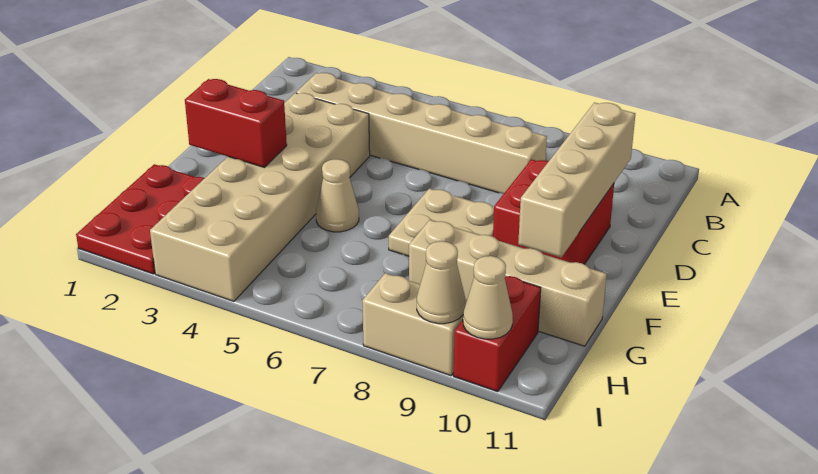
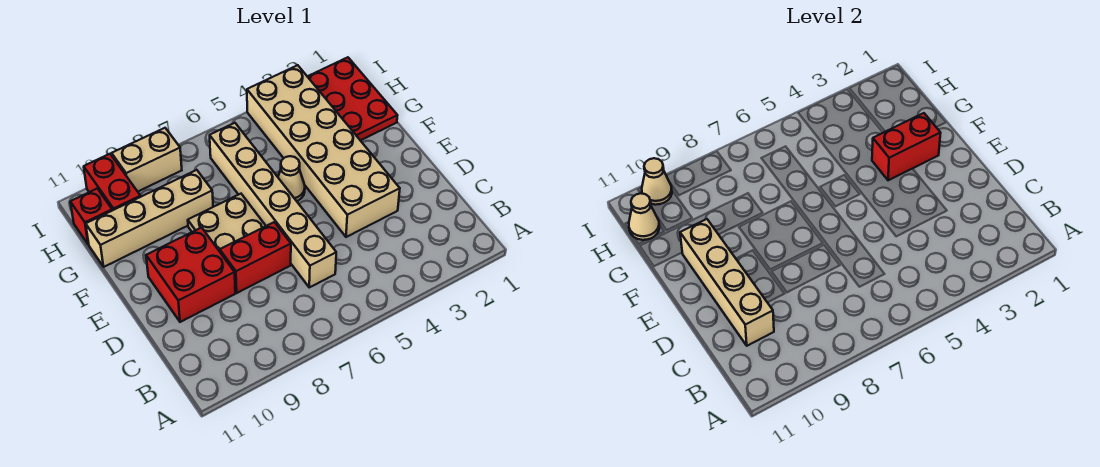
tan brick C3:C8 level 1 -> tan brick C6:H6 level 1
none -> red brick D7:D8 level 1
none -> red brick H11 level 1
tan cone I9 level 2 -> tan cone H11 level 2

